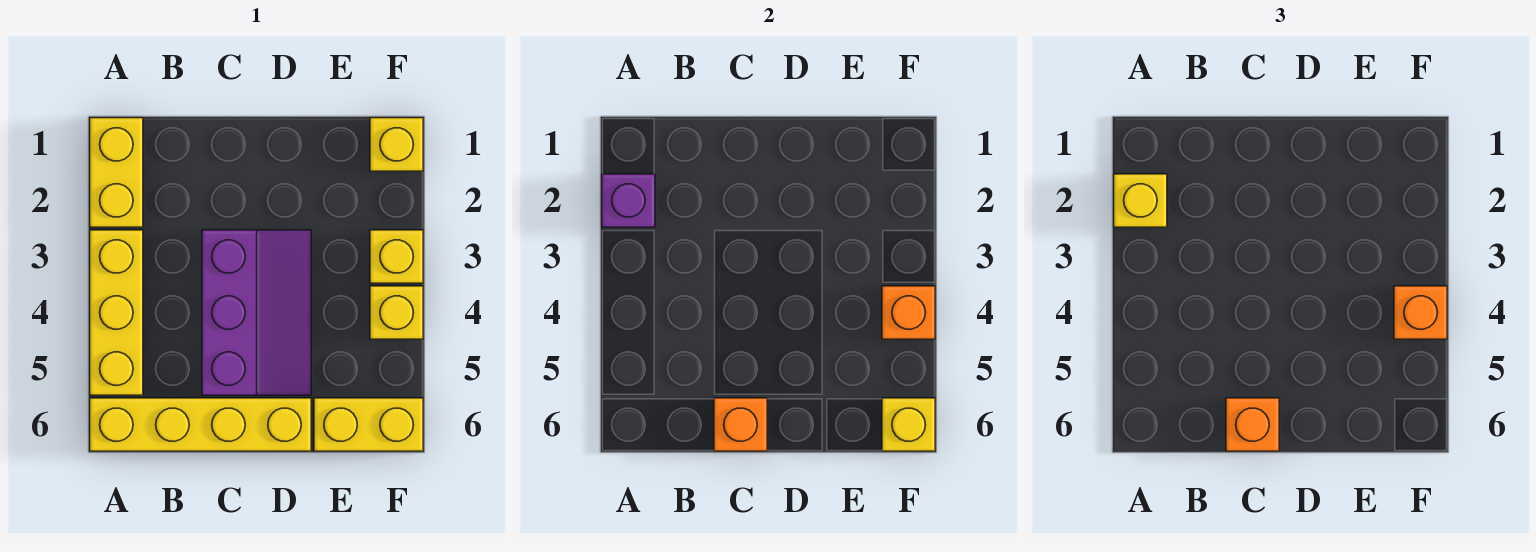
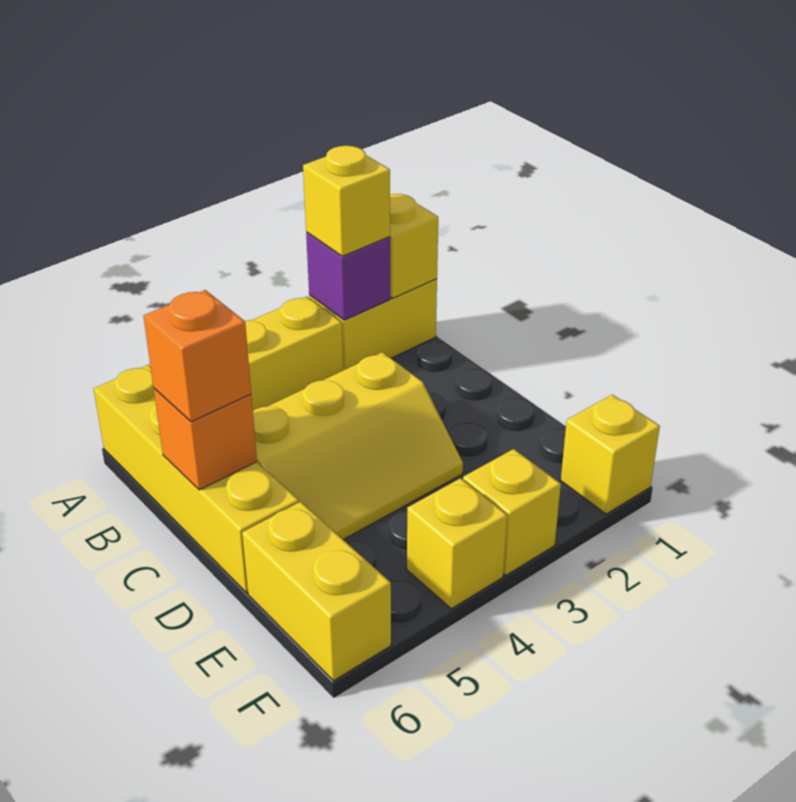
purple slope C3:D5 level 1 top C -> yellow slope C3:D5 level 1 top C
orange brick F4 level 2 -> none
orange brick F4 level 3 -> none
yellow brick F6 level 2 -> yellow brick A1 level 2

